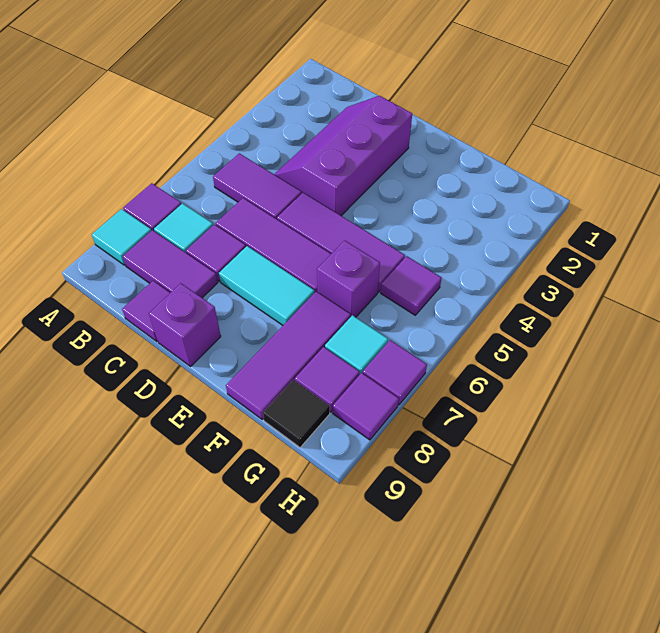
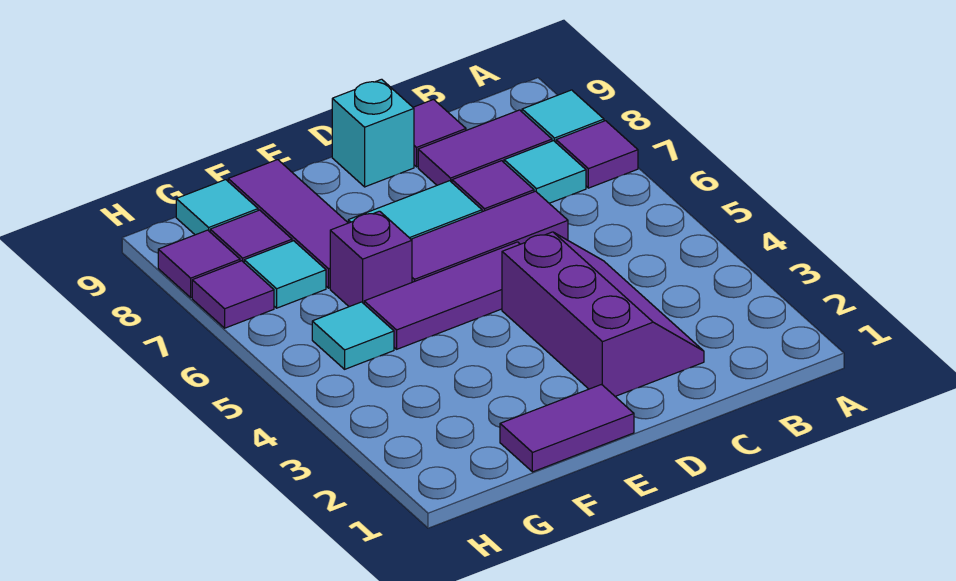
purple tile B5:C5 level 1 -> purple tile E1:F1 level 1
purple brick D9 level 1 -> cyan brick D9 level 1
purple tile G5 level 1 -> cyan tile G5 level 1
black tile G9 level 1 -> cyan tile G9 level 1

